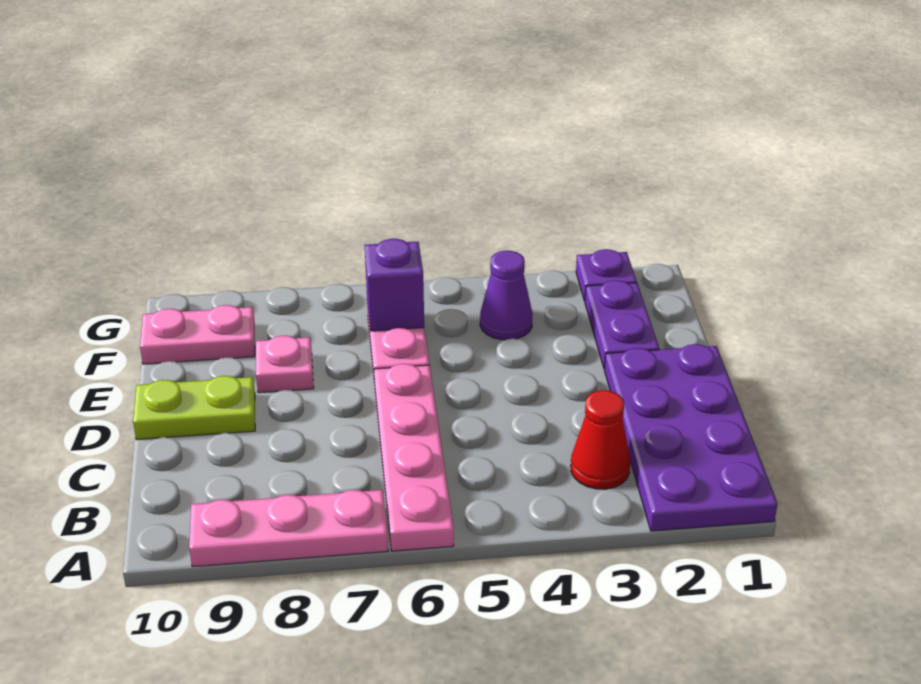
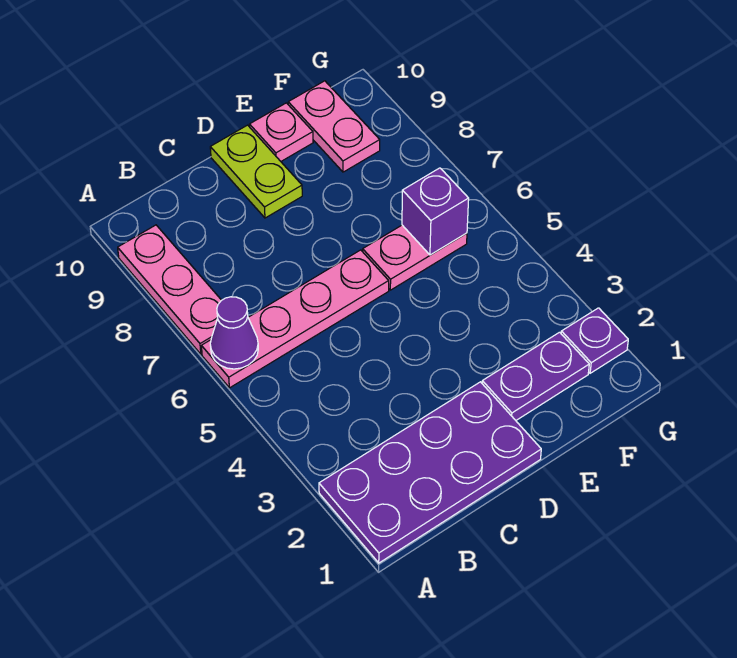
red cone B3 level 1 -> none
pink plate E8 level 1 -> pink plate E10 level 1
purple cone F4 level 1 -> purple cone A6 level 2

